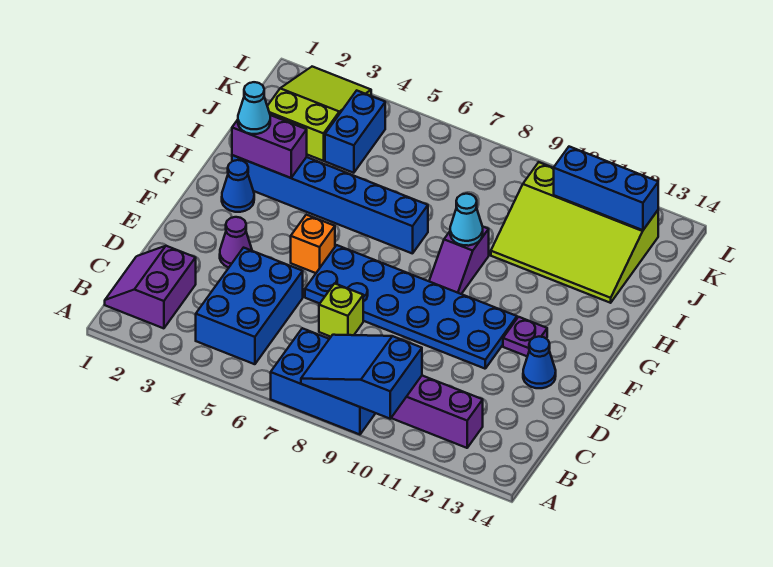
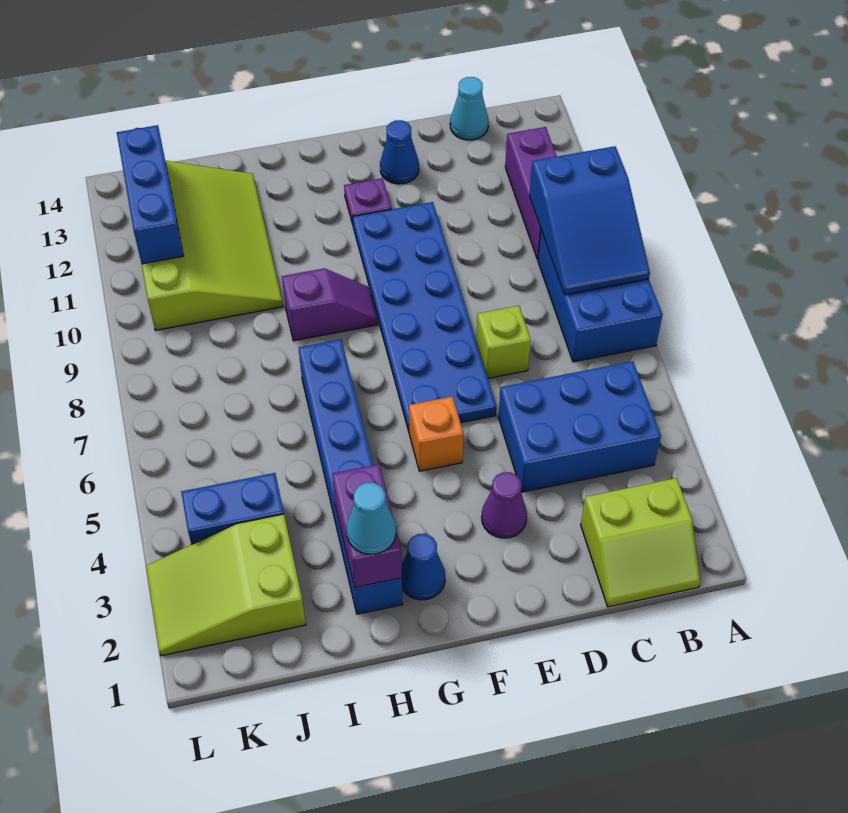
purple slope B1:C2 level 1 top 2 -> lime slope B1:C2 level 1 top 2
cyan cone H9 level 2 -> cyan cone C14 level 1

